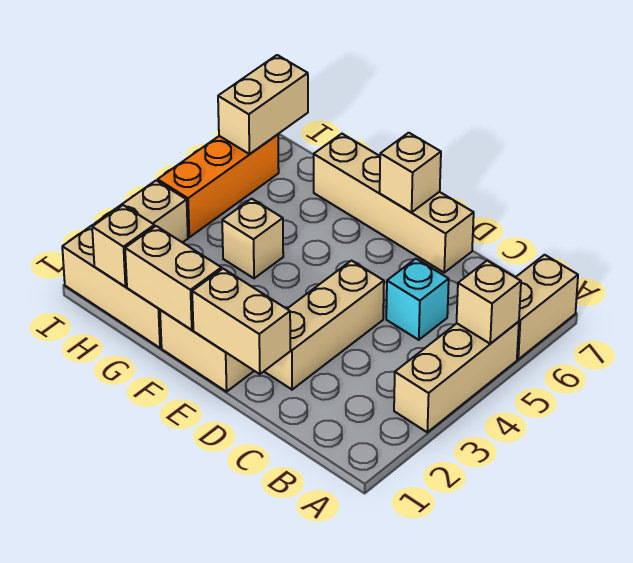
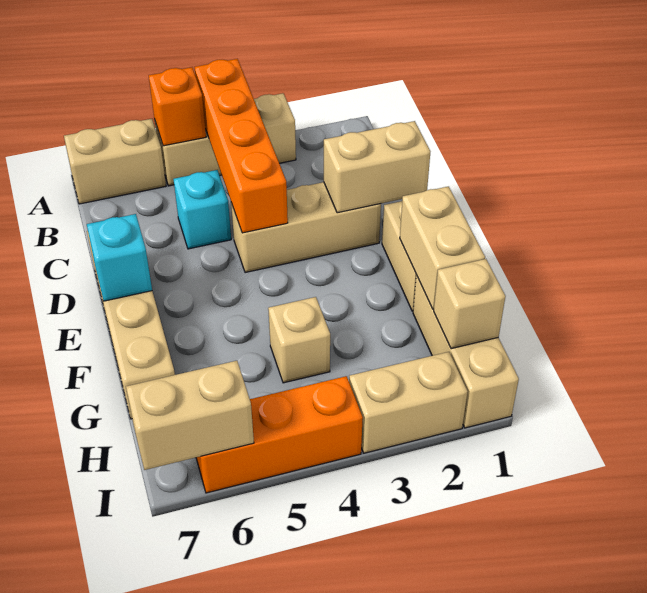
none -> orange brick A4:D4 level 2
tan brick A5 level 2 -> orange brick A5 level 2
tan brick D1:E1 level 2 -> tan brick D1:D2 level 2
tan brick E7 level 2 -> cyan brick E7 level 2

